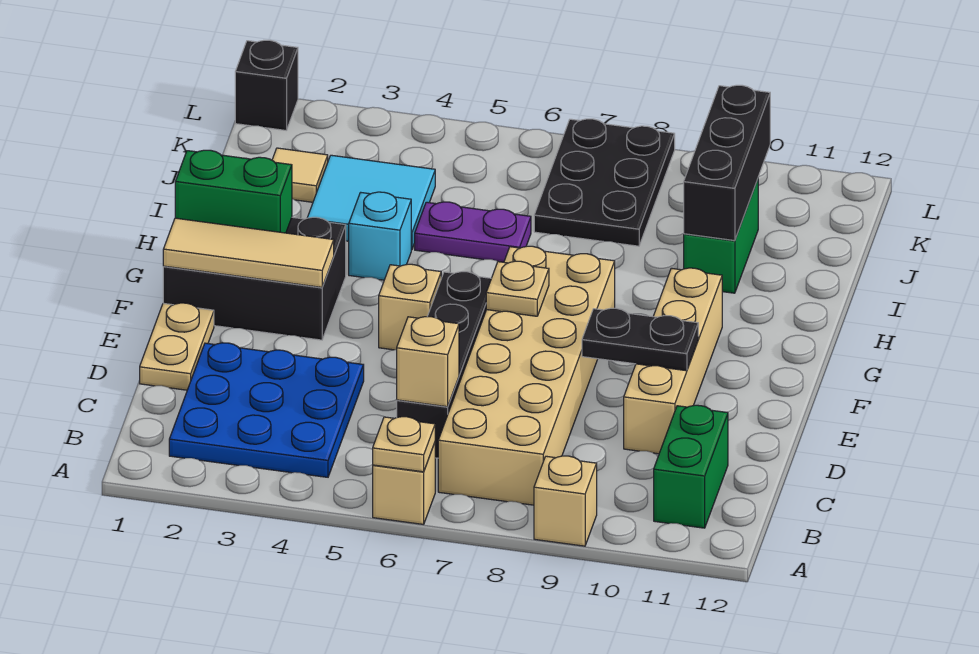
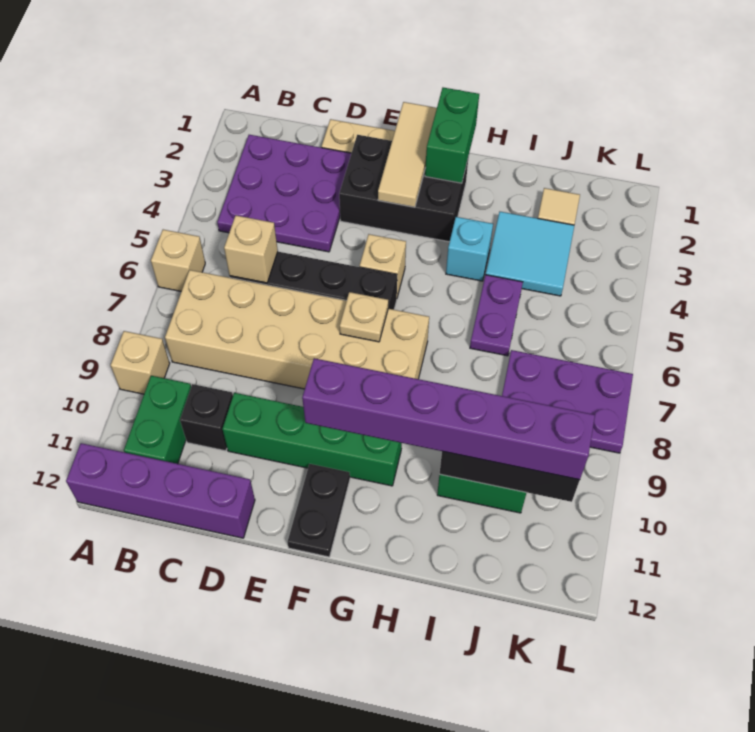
tan plate A6 level 2 -> none
none -> purple brick A12:D12 level 1
blue plate B2:D4 level 1 -> purple plate B2:D4 level 1
green brick B11:C11 level 1 -> green brick B10:B11 level 1
tan brick D10:G10 level 1 -> green brick D10:G10 level 1
black plate E9:E10 level 2 -> black plate F11:F12 level 1
black brick F1:G3 level 1 -> black brick E2:G3 level 1
none -> purple brick F10:K10 level 3
black plate J7:L8 level 1 -> purple plate J7:L8 level 1
black brick L1 level 1 -> black brick C10 level 1

